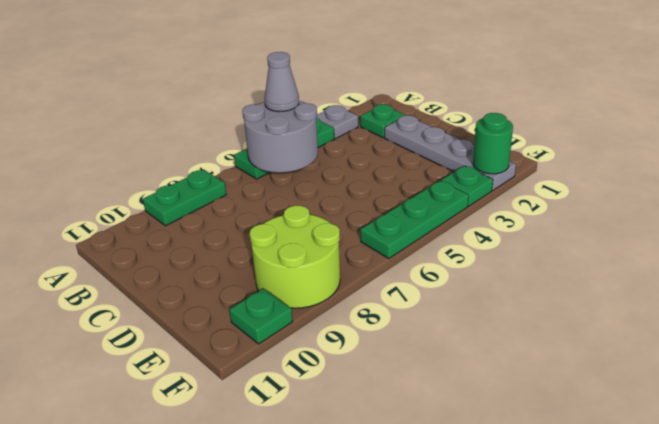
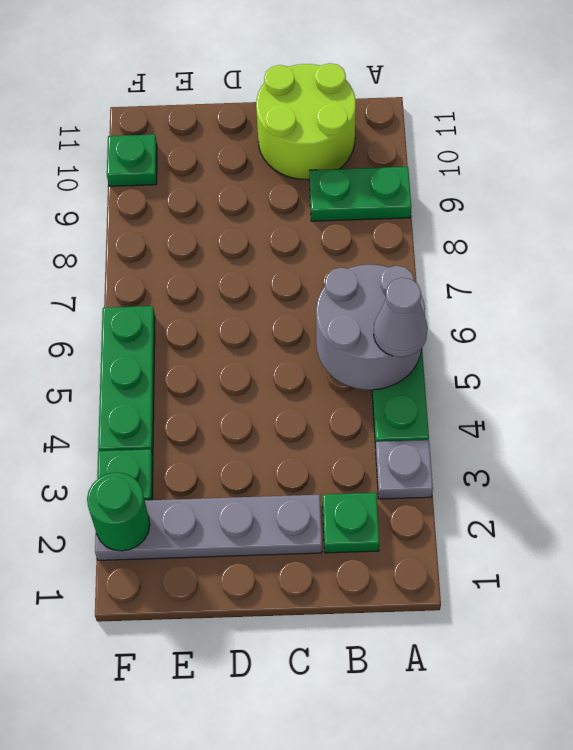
green plate A8:A9 level 1 -> green plate A9:B9 level 1
lime round brick E8:F9 level 1 -> lime round brick B10:C11 level 1

